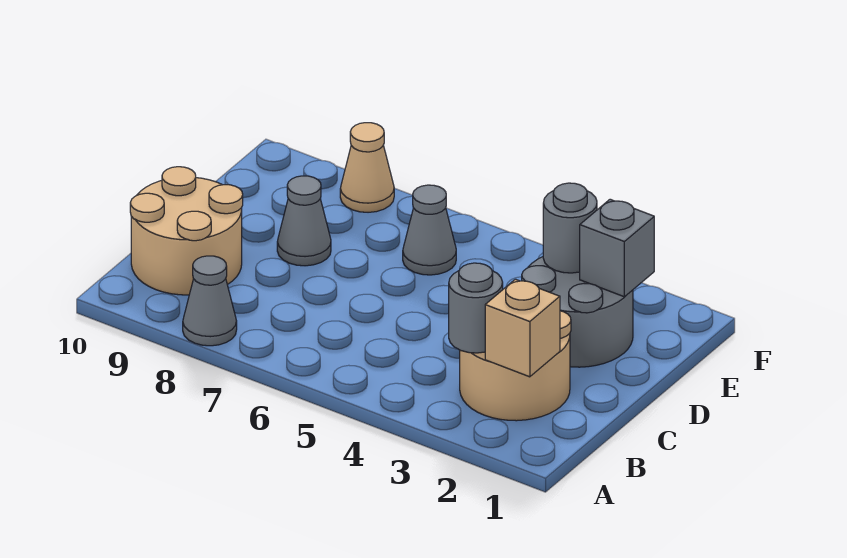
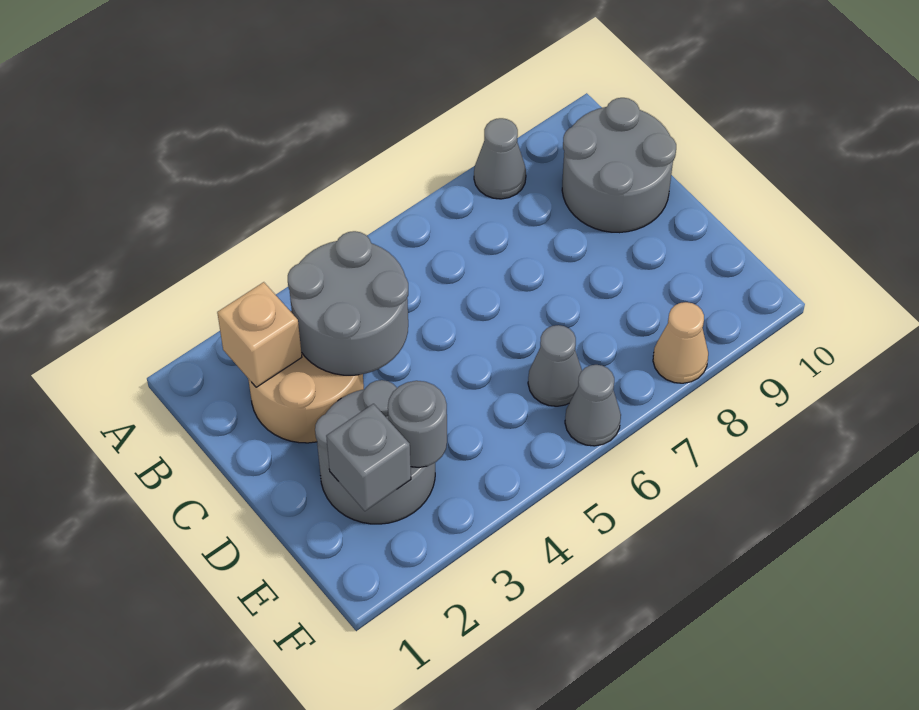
grey round brick B3 level 2 -> grey round brick B3:C4 level 2
tan round brick B9:C10 level 1 -> grey round brick B9:C10 level 1
grey cone D8 level 1 -> grey cone F6 level 1

